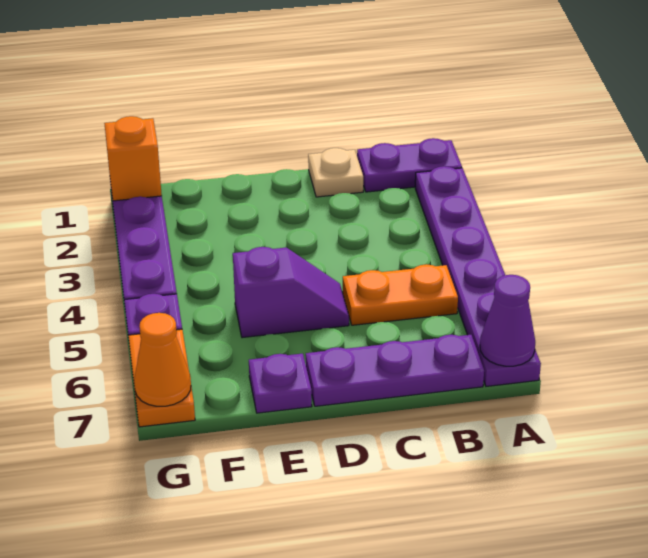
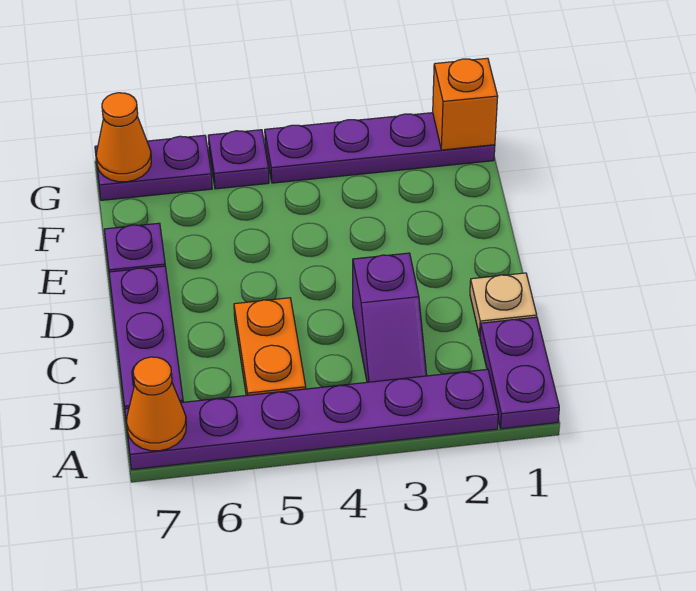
purple cone A7 level 2 -> orange cone A7 level 2
purple slope D5:E5 level 1 top E -> purple slope B3:C3 level 1 top C
orange plate G6:G7 level 1 -> purple plate G6:G7 level 1

